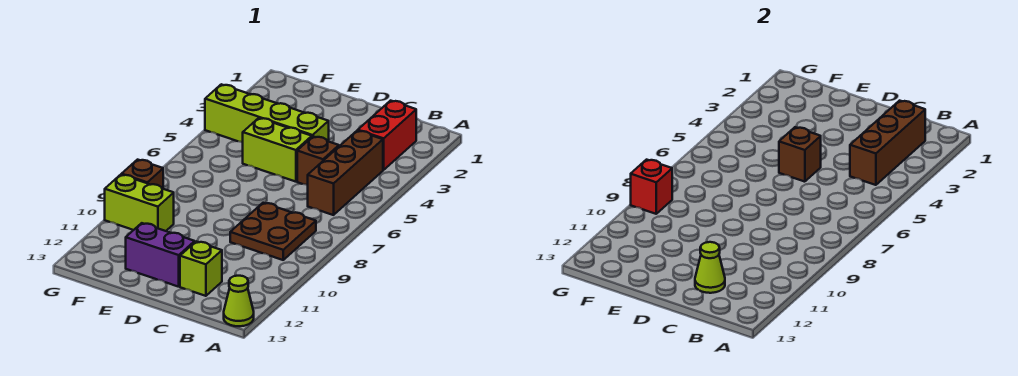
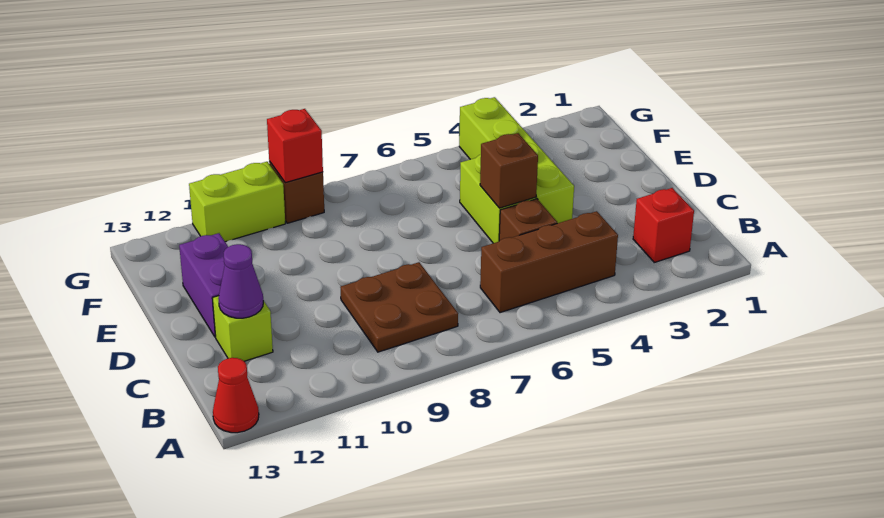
lime cone A13 level 1 -> red cone A13 level 1
red brick B2:B3 level 1 -> red brick B2 level 1
brown brick B2:B4 level 2 -> none
lime cone C12 level 2 -> purple cone C12 level 2
lime brick F10:G10 level 1 -> lime brick G10:G11 level 1

